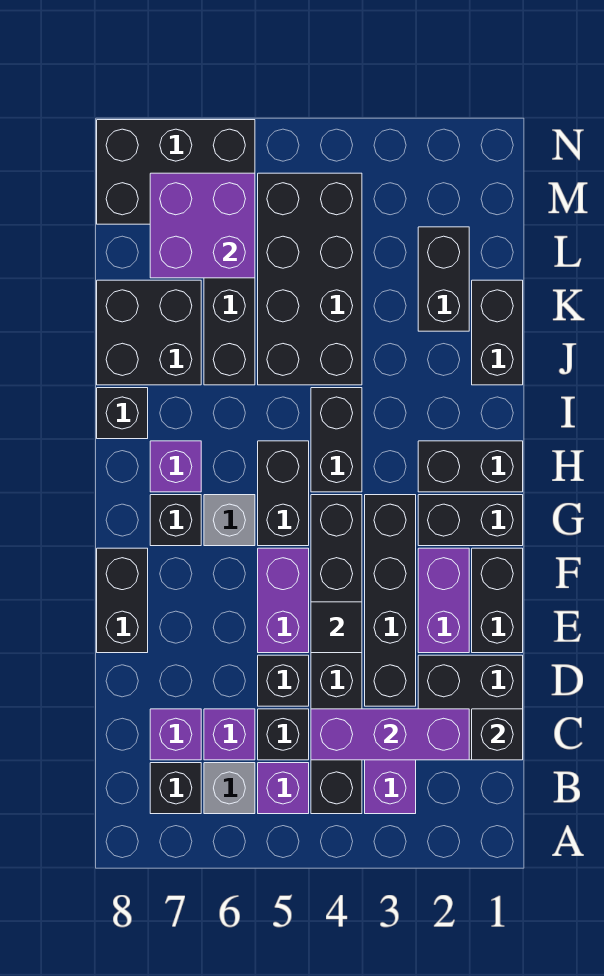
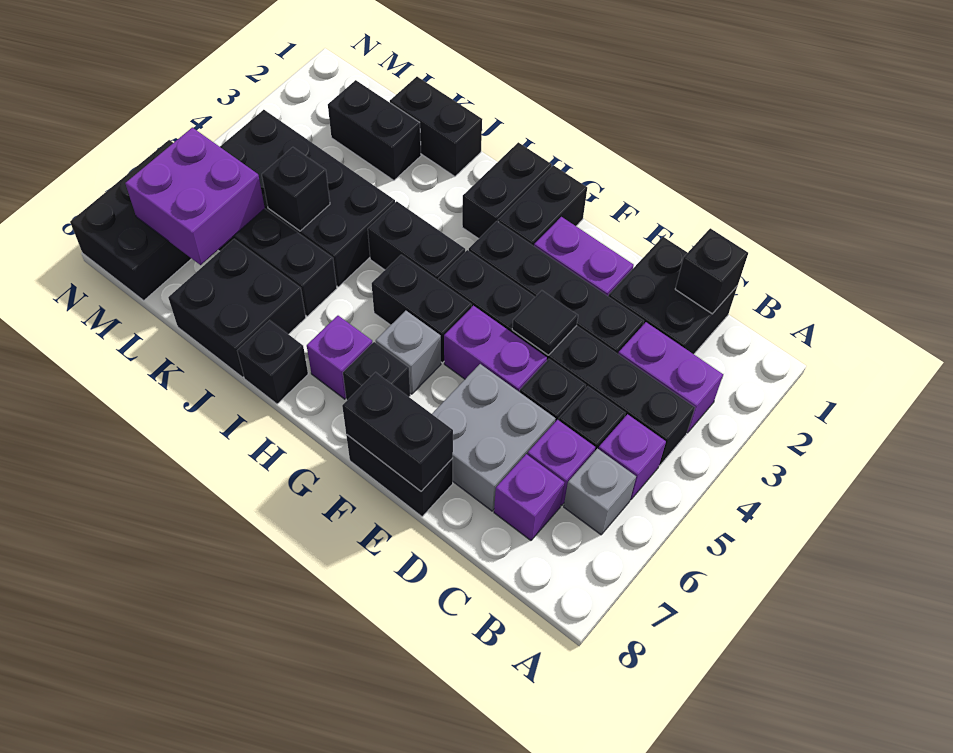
black brick B7 level 1 -> black brick K5 level 2
purple brick C2:C4 level 2 -> none
none -> grey brick D6:E7 level 1
black brick E1:F1 level 1 -> black brick E8:F8 level 2

